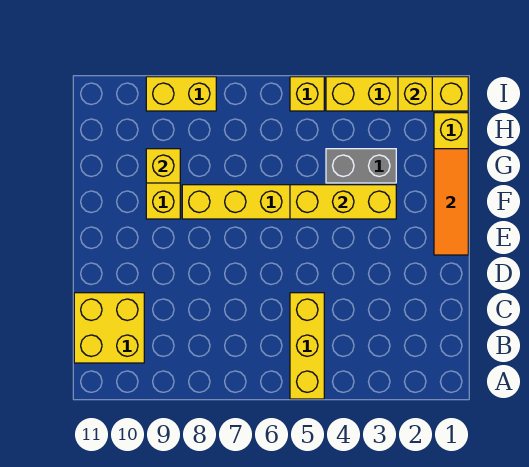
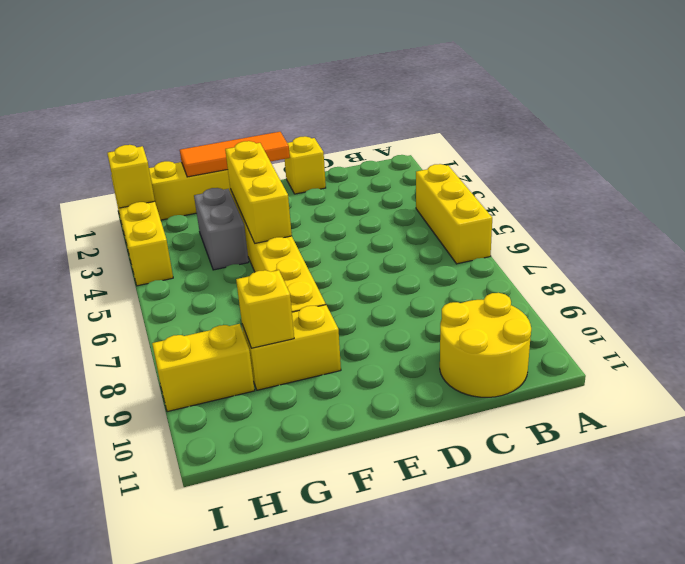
yellow brick A5:C5 level 1 -> yellow brick A4:A6 level 1
yellow brick B10:C11 level 1 -> yellow round brick B10:C11 level 1
yellow brick I5 level 1 -> yellow brick D1 level 1
yellow brick I8:I9 level 1 -> yellow brick H9:I9 level 1

